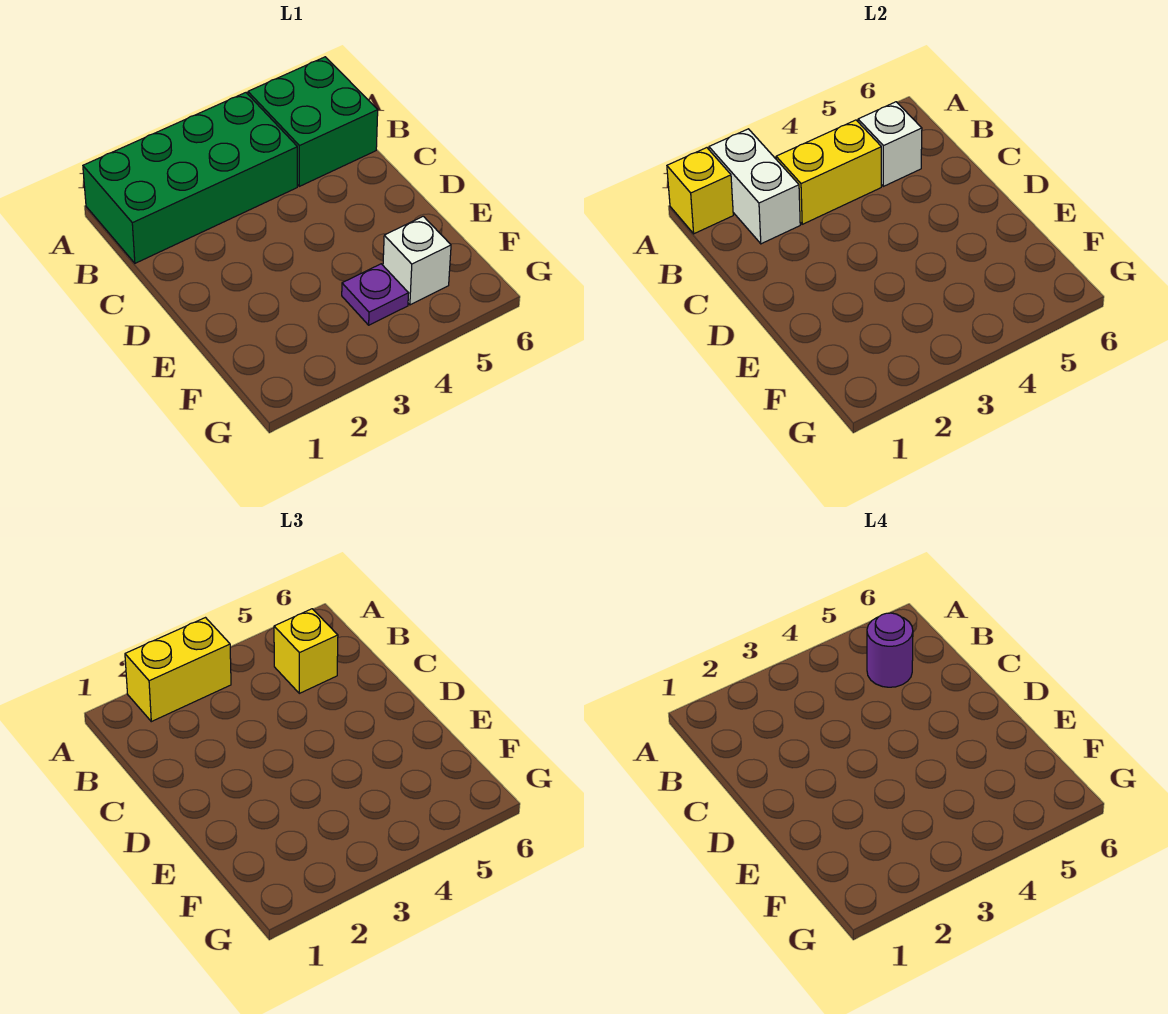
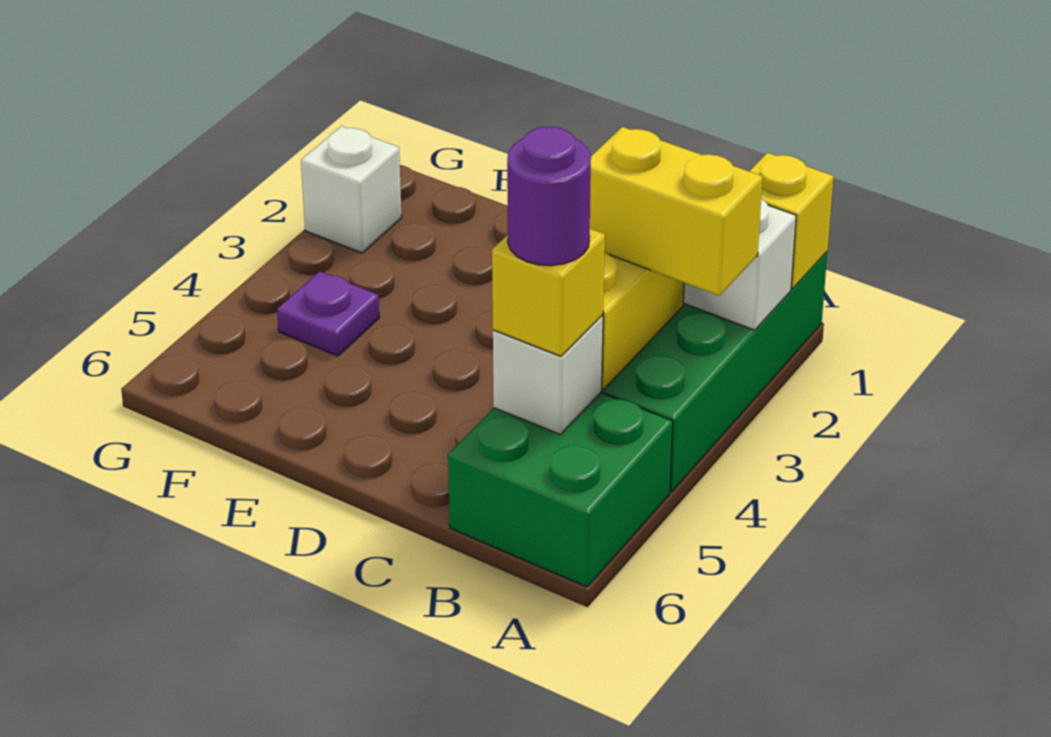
yellow brick A2:A3 level 3 -> yellow brick A3:B3 level 3
white brick F5 level 1 -> white brick G2 level 1

